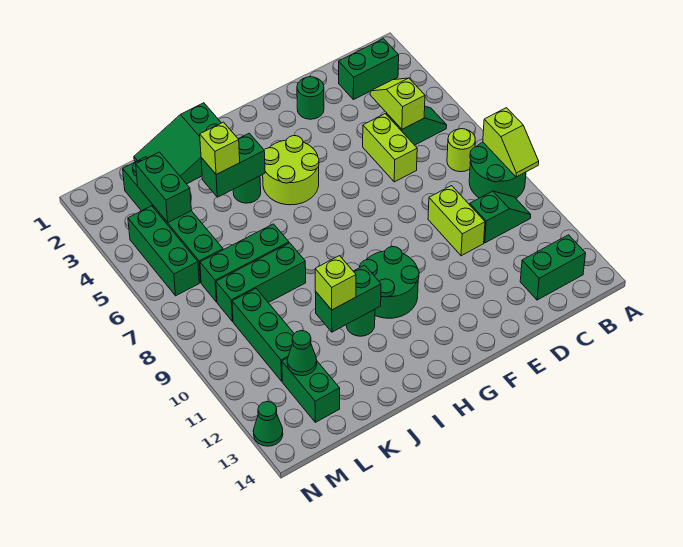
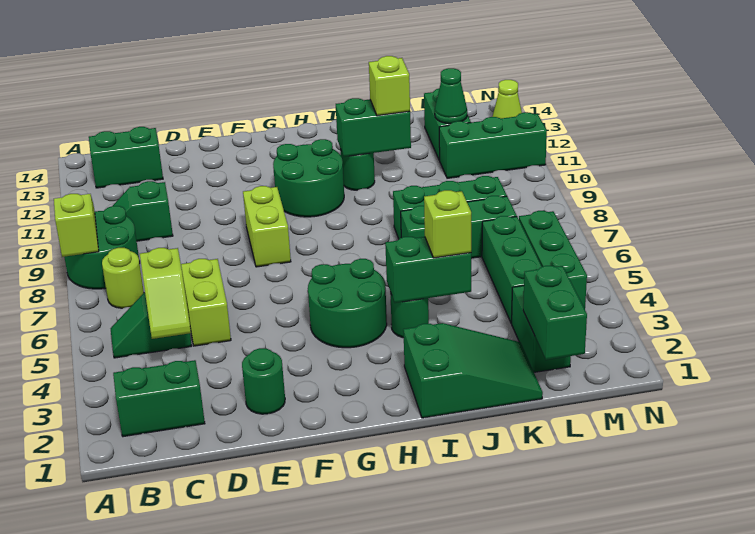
lime brick D9:D10 level 1 -> lime brick F8:F9 level 1
lime round brick G4:H5 level 1 -> green round brick G4:H5 level 1
green brick L3:L4 level 2 -> green brick L1:L2 level 2
green brick L9:L11 level 1 -> green brick L11:N11 level 1
green cone N13 level 1 -> lime cone N13 level 1

